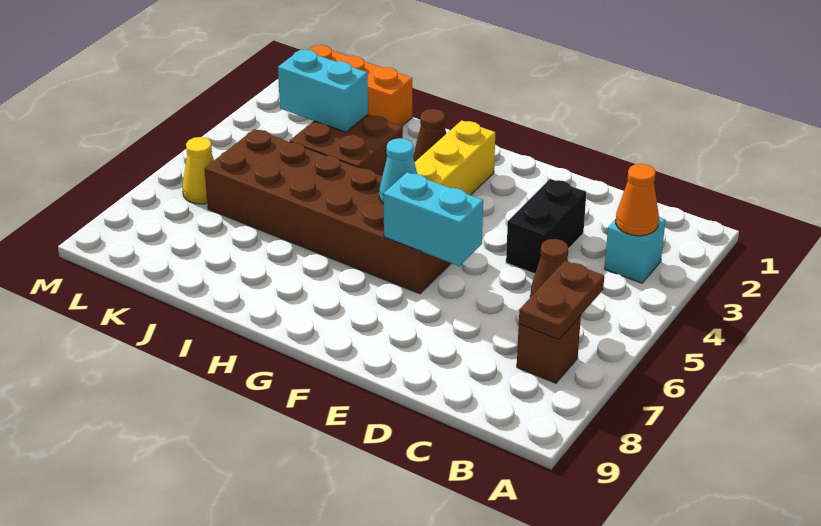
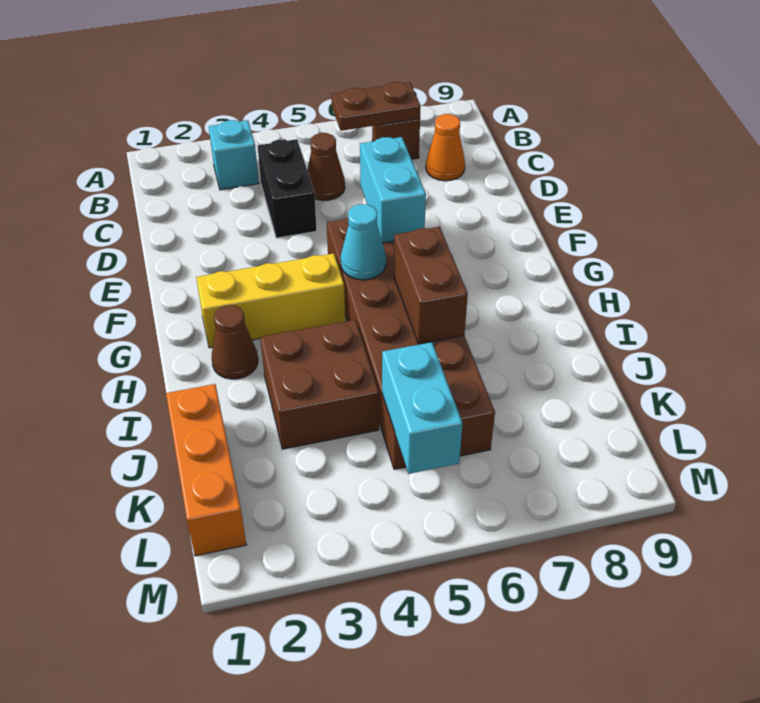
orange cone B3 level 2 -> orange cone C8 level 1
black brick D3:D4 level 1 -> black brick C4:D4 level 1
none -> brown brick H6:I6 level 2
cyan brick J3:K3 level 2 -> cyan brick K5:L5 level 2
yellow cone L6 level 1 -> none

